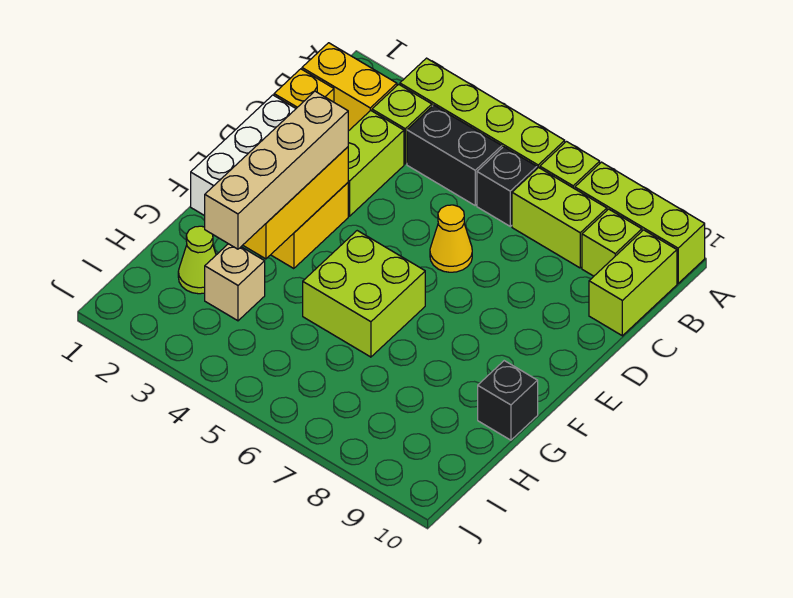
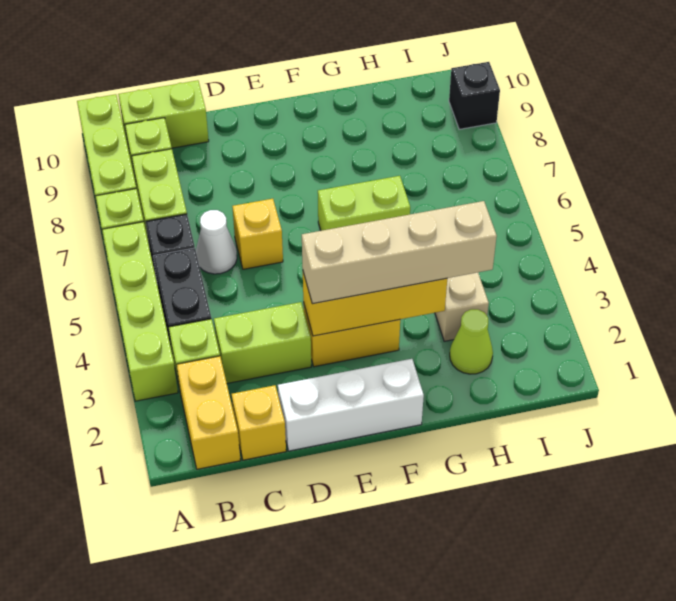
none -> white cone C6 level 1
yellow cone D6 level 1 -> yellow brick D6 level 1
lime brick F5:G6 level 1 -> lime brick F6:G6 level 1
black brick G10 level 1 -> black brick J9 level 1

